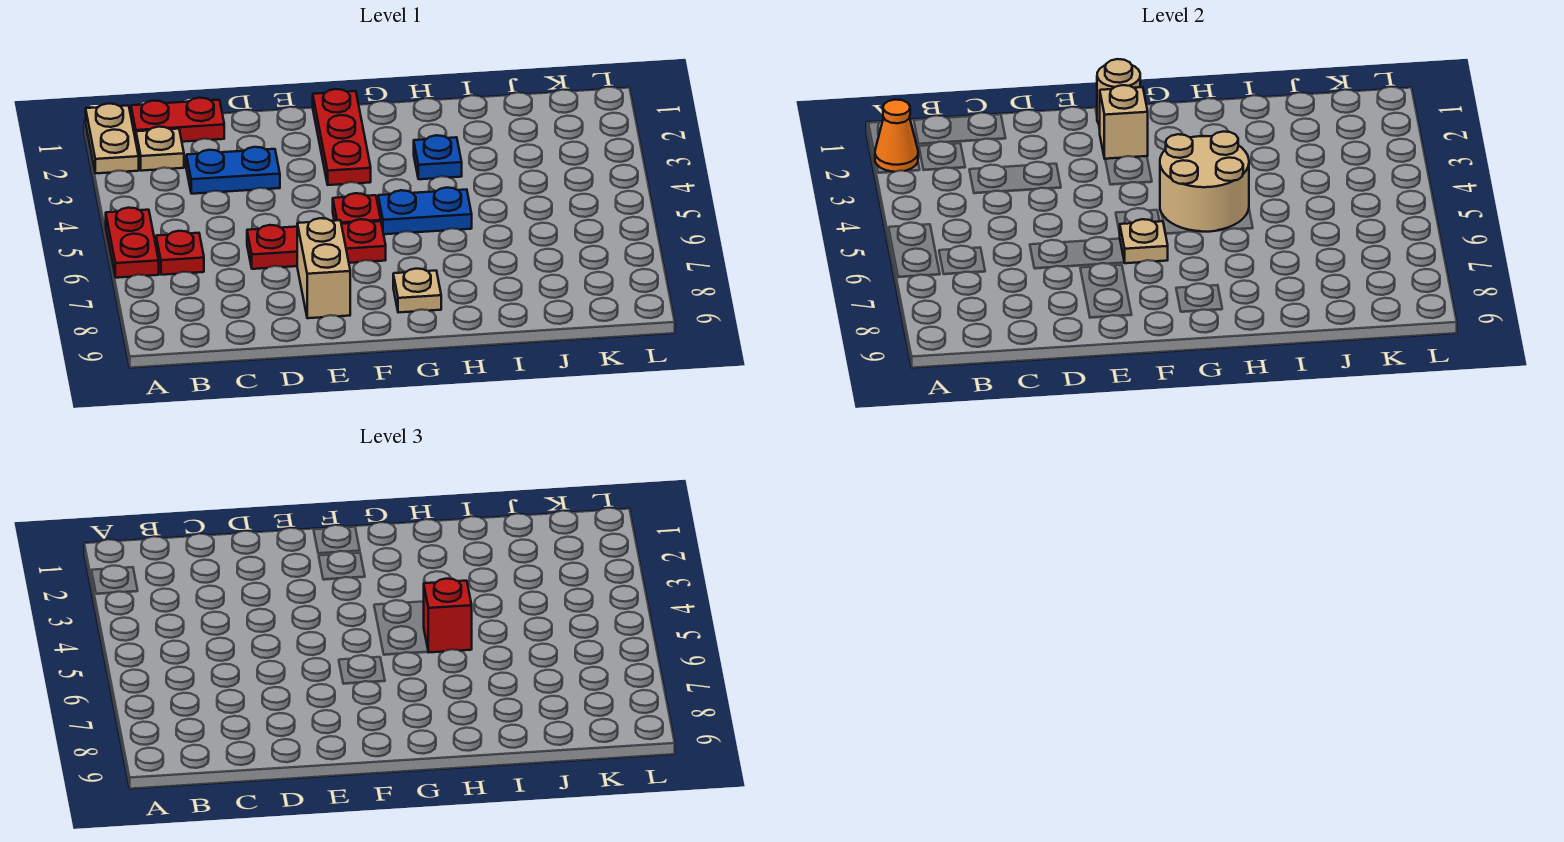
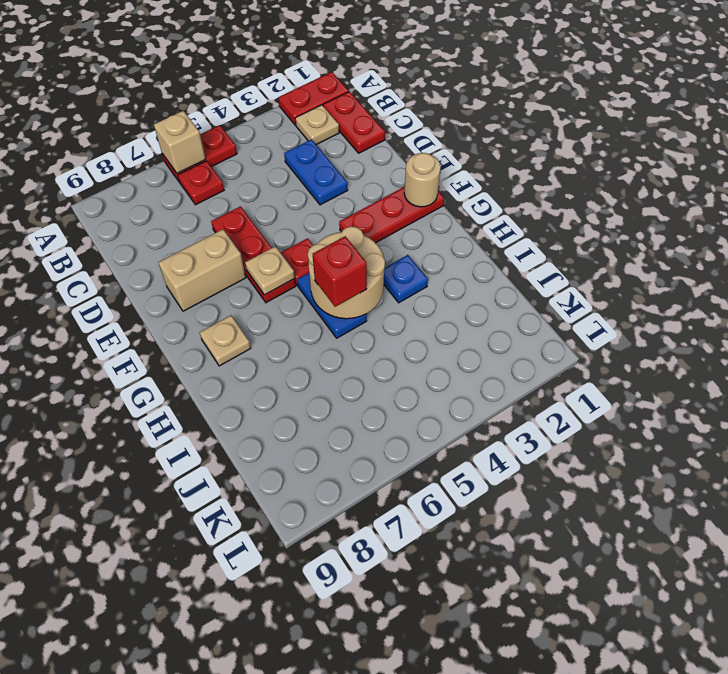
tan plate A1:A2 level 1 -> red plate A1:A2 level 1
orange cone A2 level 2 -> none
tan brick F2 level 2 -> tan brick A6 level 2

